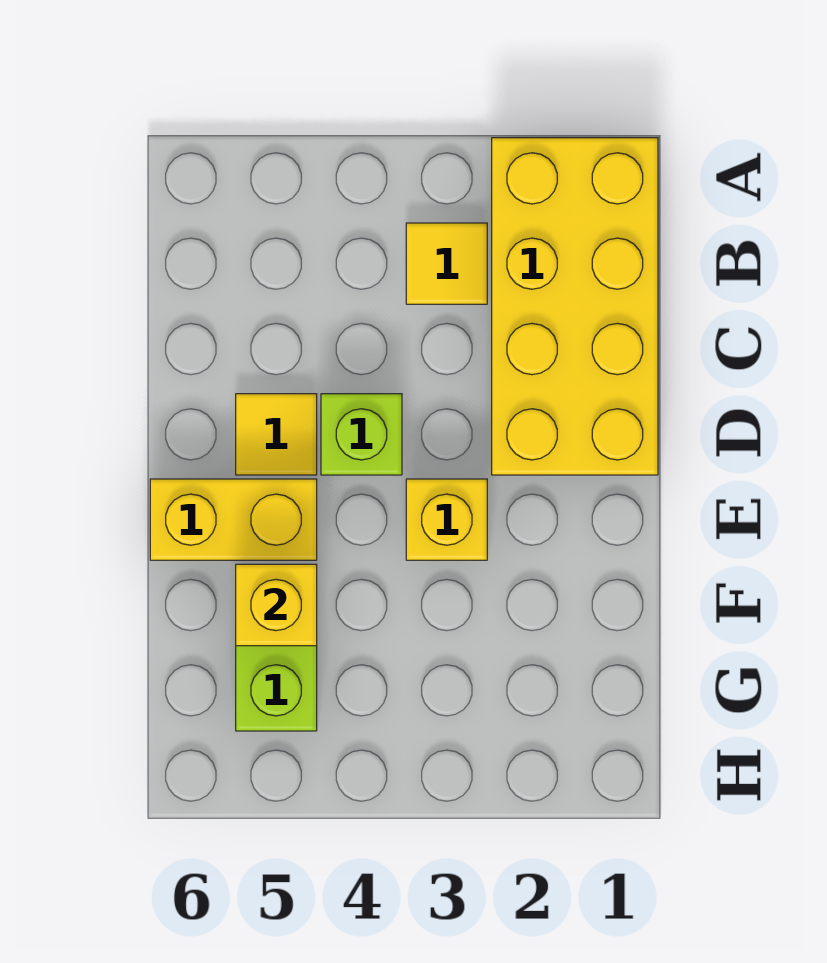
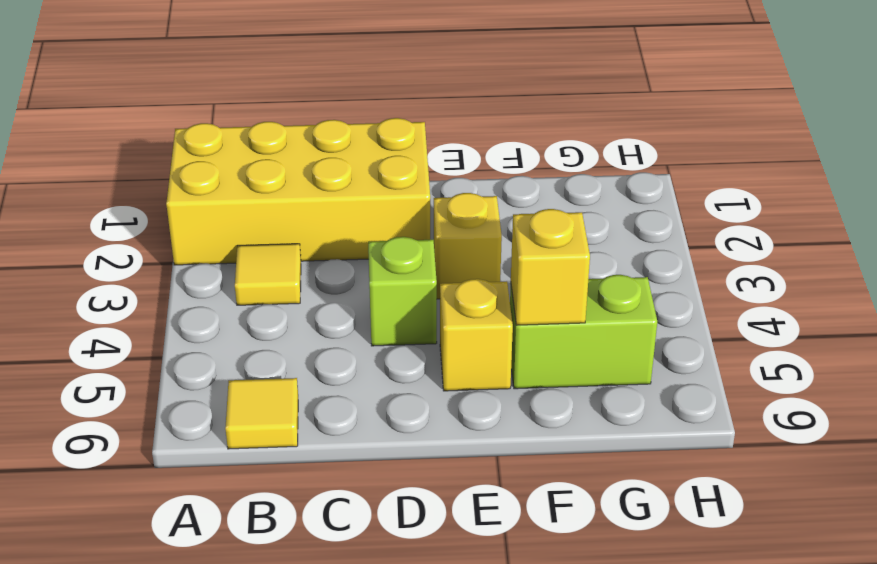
yellow tile D5 level 1 -> yellow tile B6 level 1
yellow brick E5:E6 level 1 -> yellow brick E5 level 1

